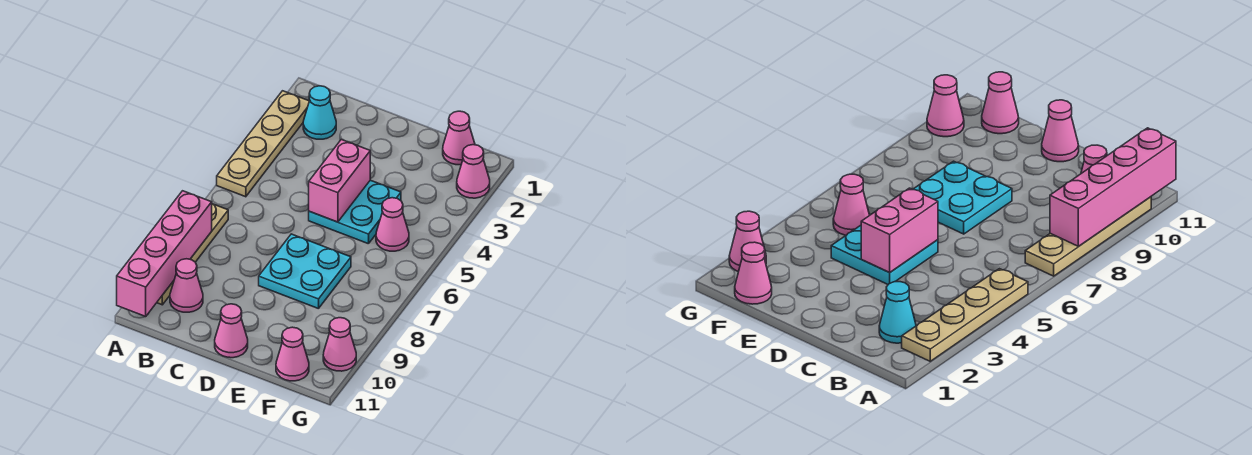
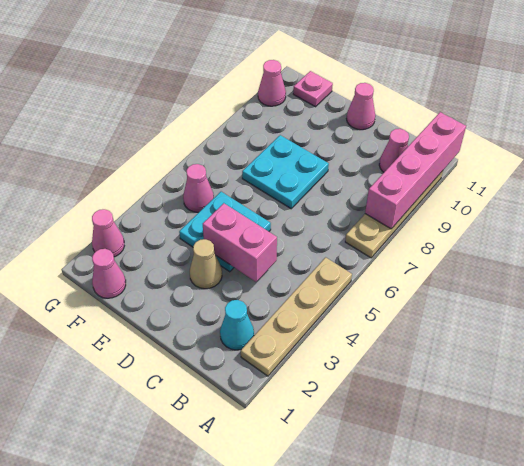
none -> tan cone D3 level 1
pink brick D4:D5 level 2 -> pink brick C4:D4 level 2
pink cone F11 level 1 -> pink plate F11 level 1

